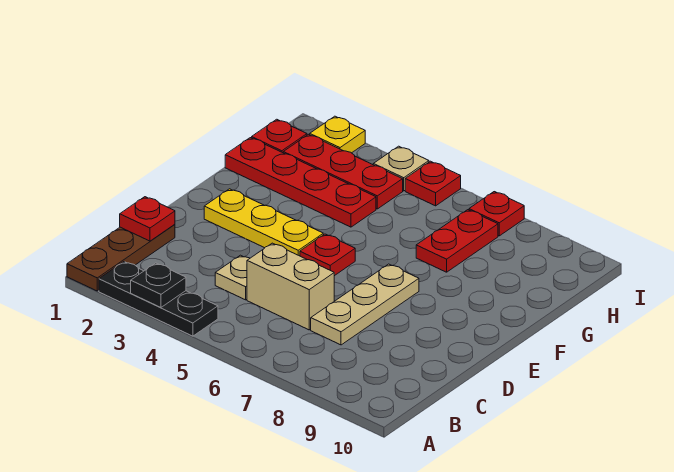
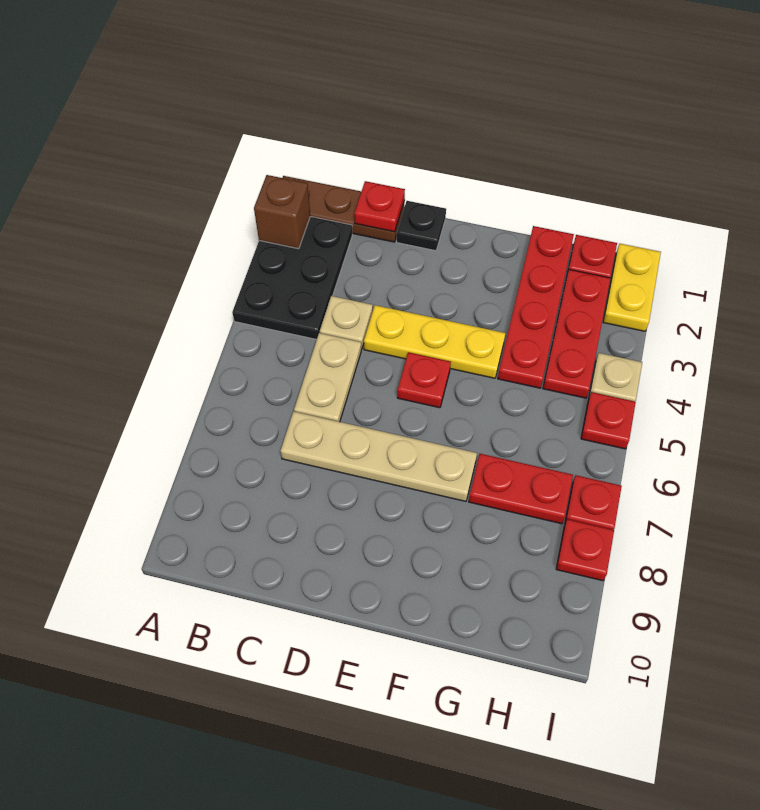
black plate A2:A4 level 1 -> black plate A2:B4 level 1
none -> brown brick A2 level 2
black plate A3 level 2 -> black plate D1 level 1
tan brick C5:C6 level 1 -> tan plate C5:C6 level 1
tan plate C7:E7 level 1 -> tan plate C7:F7 level 1
yellow plate E2:E4 level 1 -> yellow plate D4:F4 level 1
yellow plate I2 level 1 -> yellow plate I1:I2 level 1
none -> red plate I8 level 1

